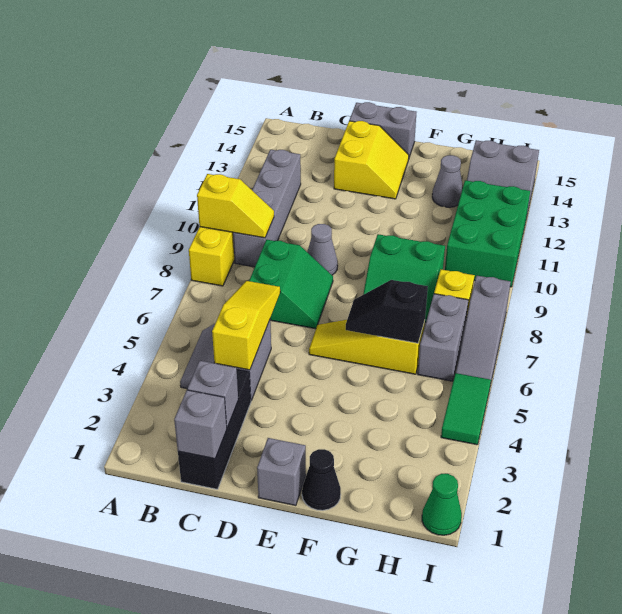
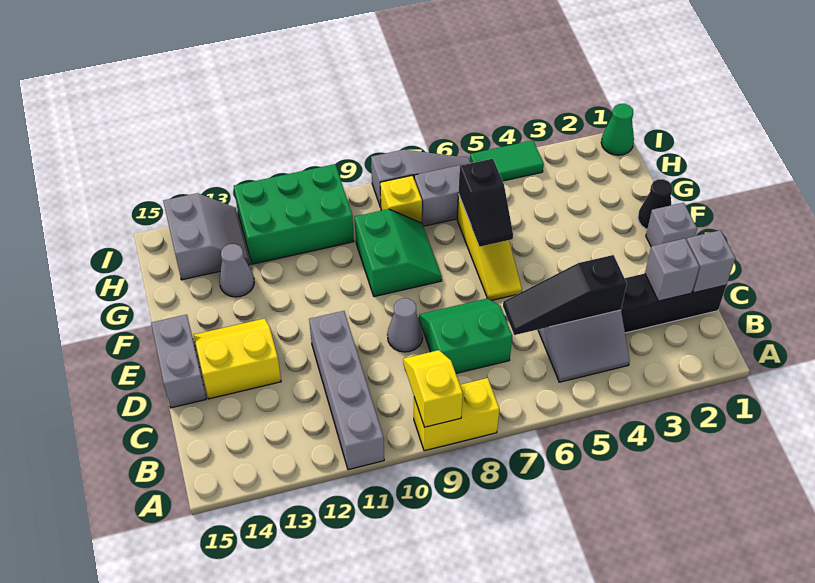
grey brick B9:B12 level 1 -> grey brick A11:D11 level 1
yellow slope C4:C6 level 2 top 4 -> black slope C4:C6 level 2 top 4

